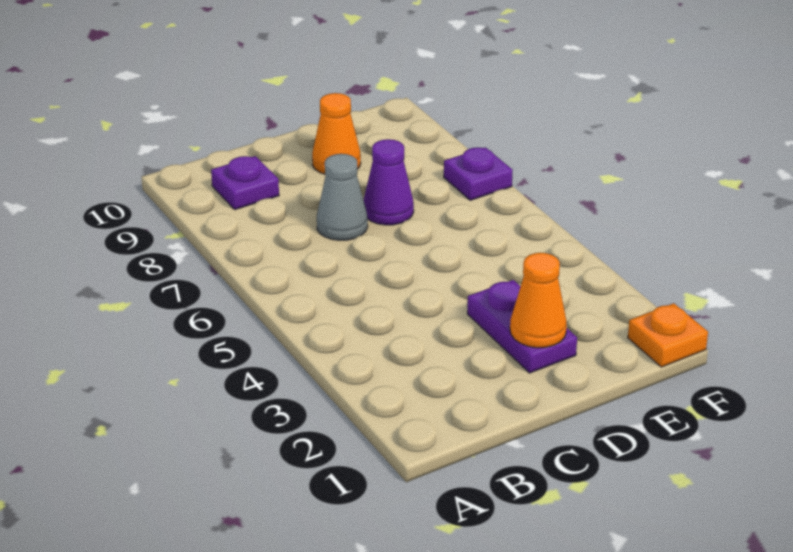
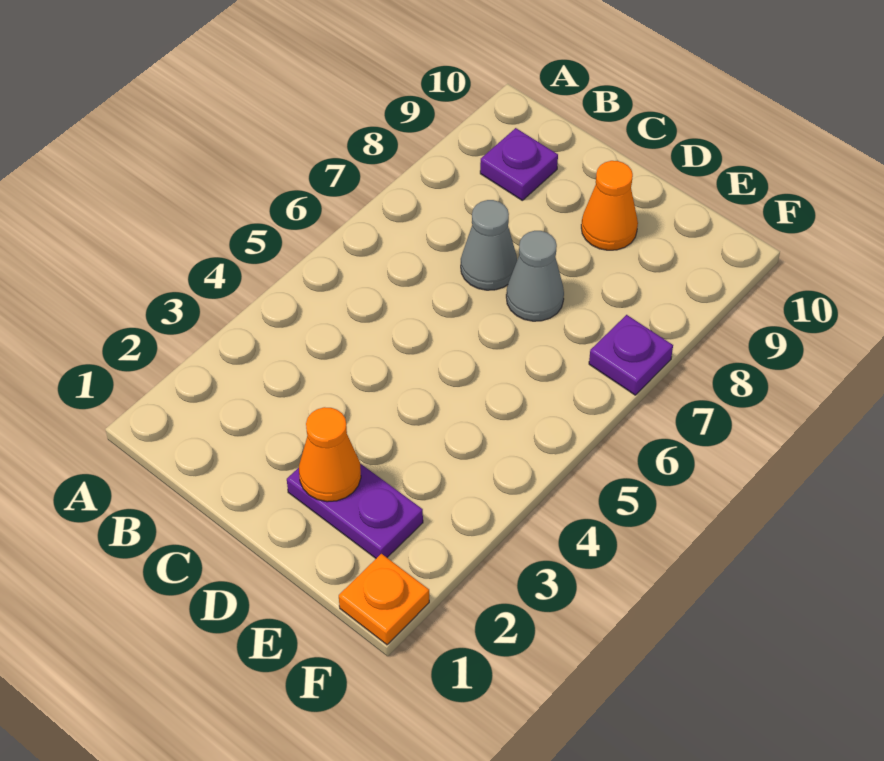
purple plate D2:D3 level 1 -> purple plate D2:E2 level 1
purple cone D7 level 1 -> grey cone D7 level 1

